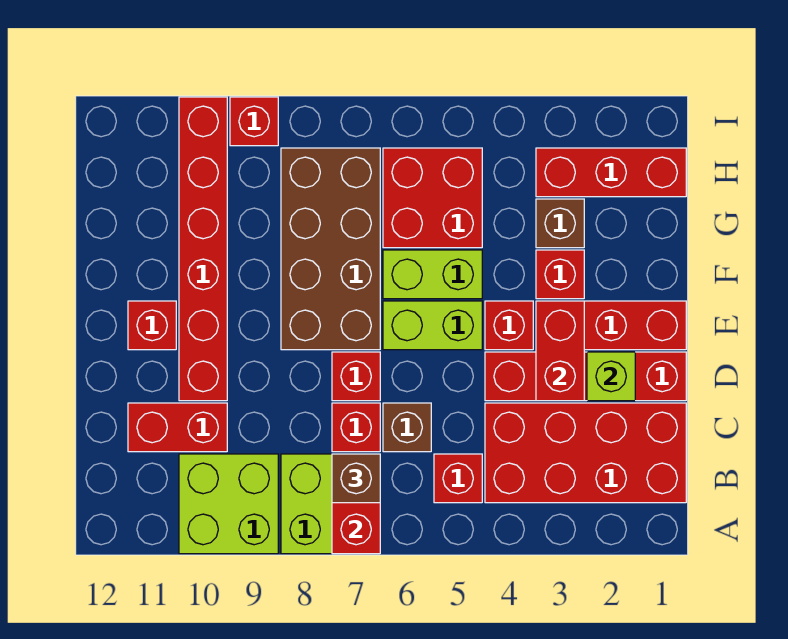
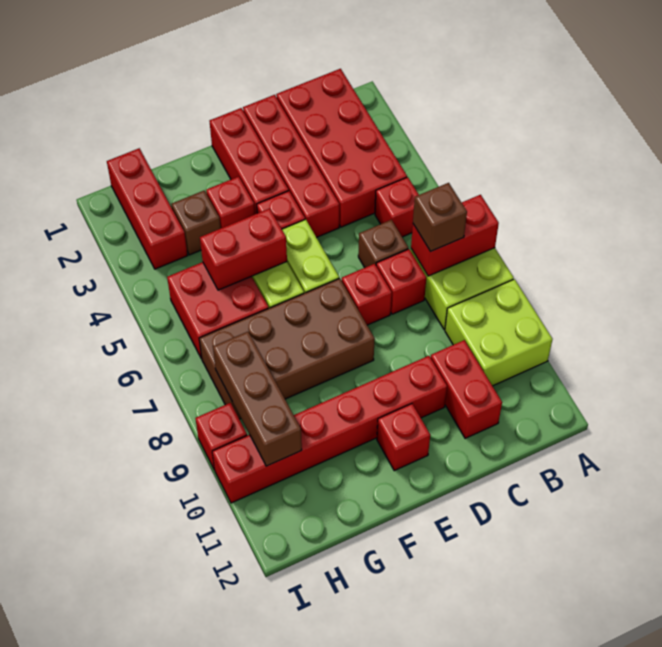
lime brick D2 level 2 -> none
red brick D3:E3 level 2 -> red brick F5:G5 level 2
none -> brown brick H8:H10 level 2

